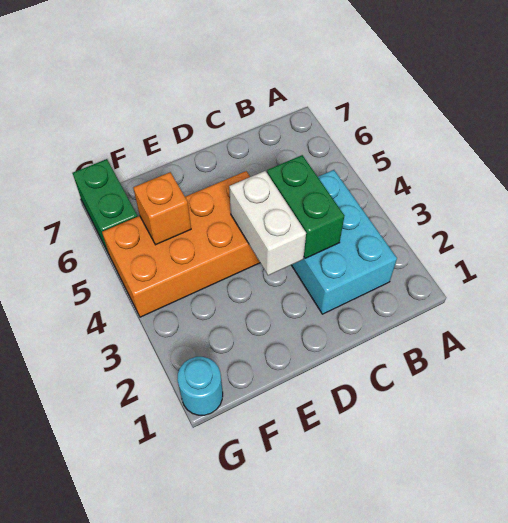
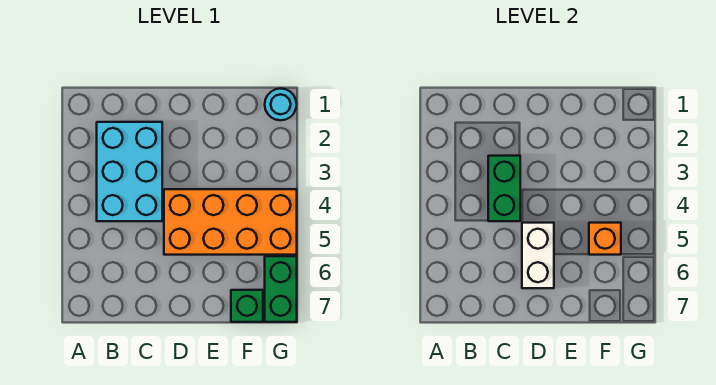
white brick D3:D4 level 2 -> white brick D5:D6 level 2
none -> green brick F7 level 1

